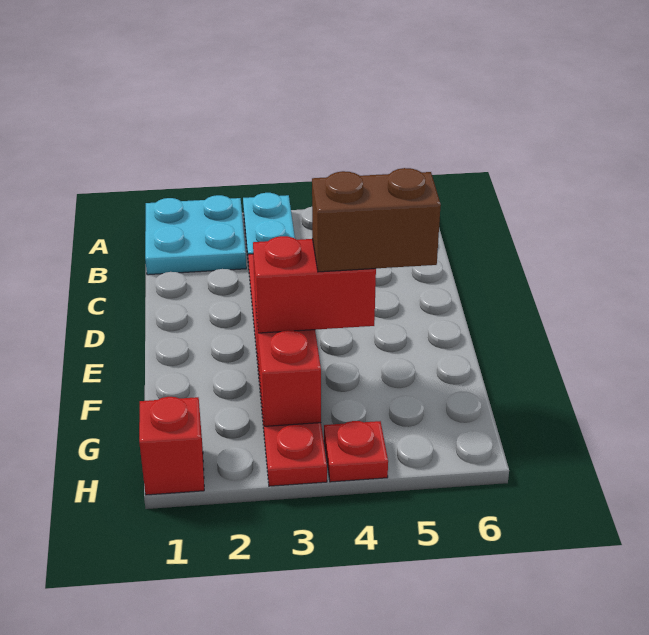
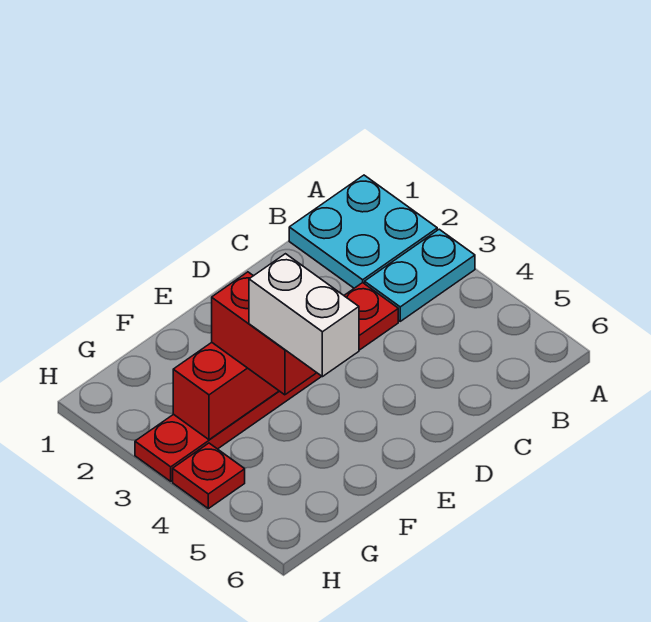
brown brick F4:F5 level 4 -> white brick F4:F5 level 4
red brick H1 level 1 -> none

